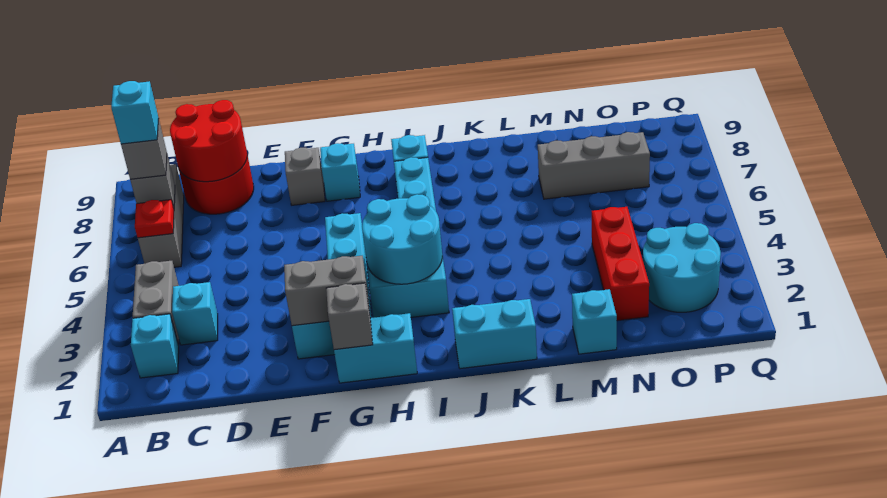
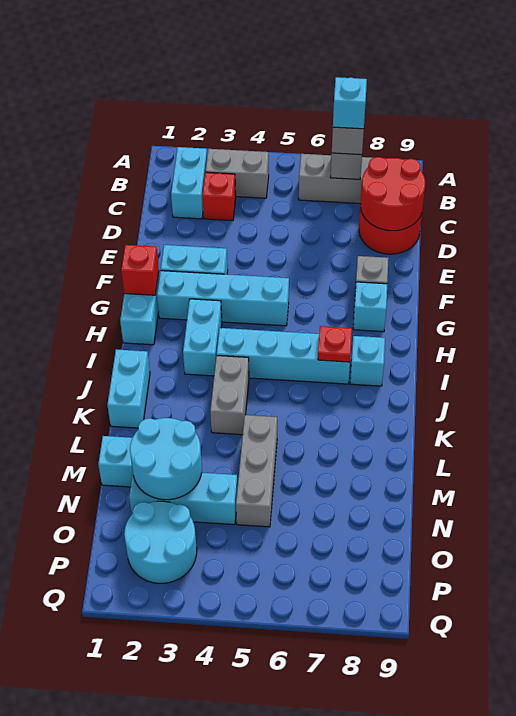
cyan brick B2 level 1 -> cyan brick B2:C2 level 1
red plate B6 level 2 -> red plate I7 level 2
cyan brick C3 level 1 -> red brick C3 level 1
grey brick F2:G2 level 2 -> grey brick J4:K4 level 1
grey brick G1 level 2 -> red brick G1 level 2
cyan round brick H3:I4 level 2 -> cyan round brick M2:N3 level 2
grey brick M7:O7 level 1 -> grey brick L5:N5 level 1
red brick N2:N4 level 1 -> cyan brick N2:N4 level 1

